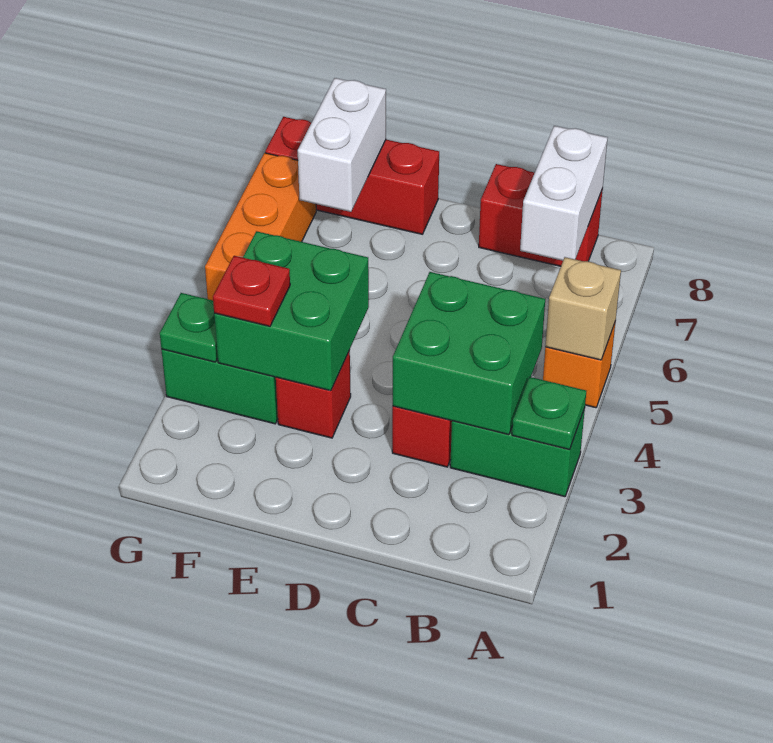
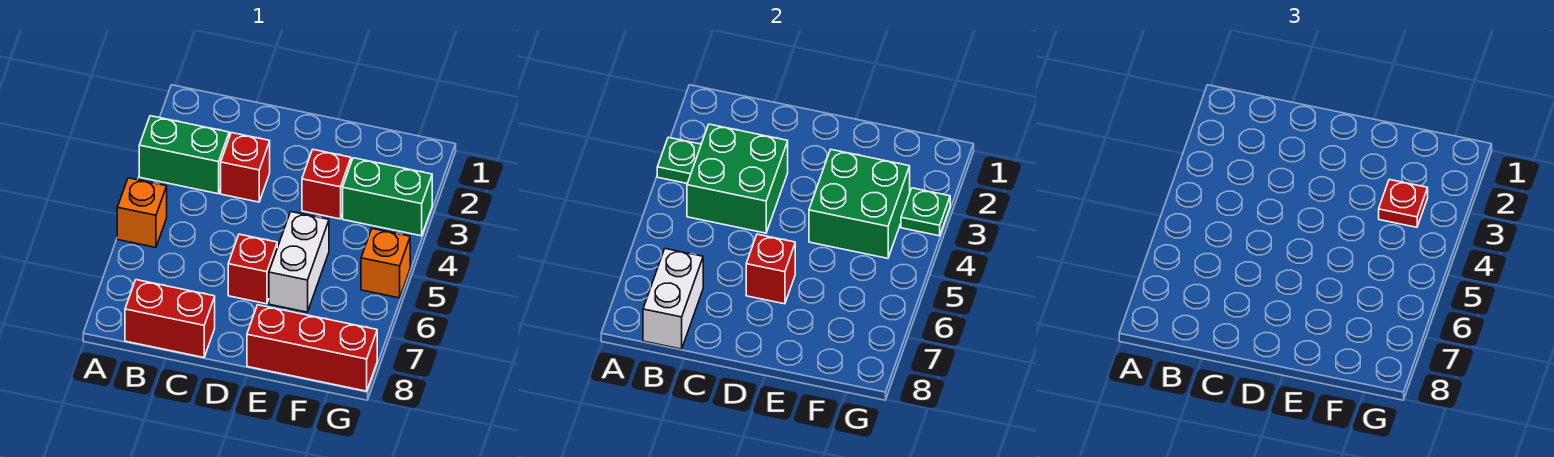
tan brick A5 level 2 -> none
none -> red brick D6 level 1
none -> red brick D6 level 2
white brick F7:F8 level 2 -> white brick E5:E6 level 1
orange brick G5:G7 level 1 -> orange brick G5 level 1

